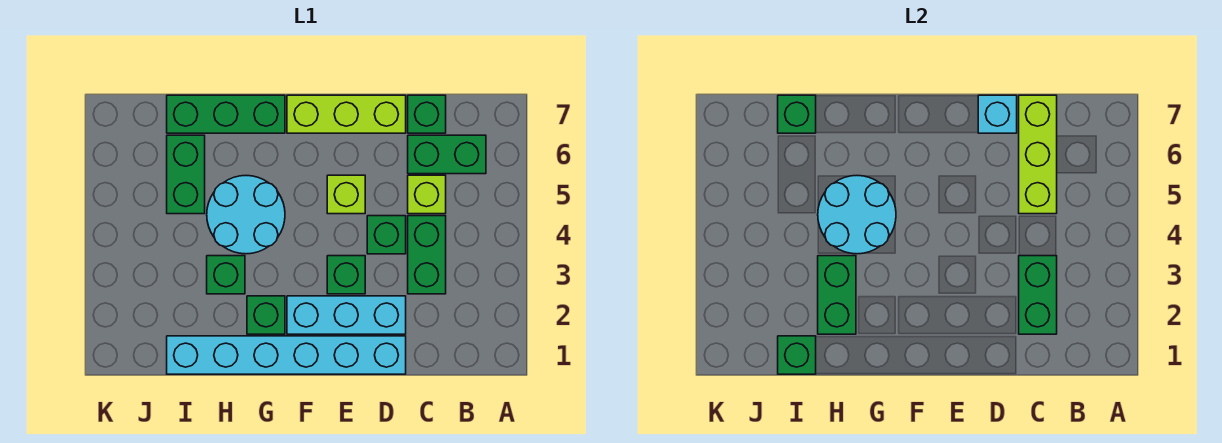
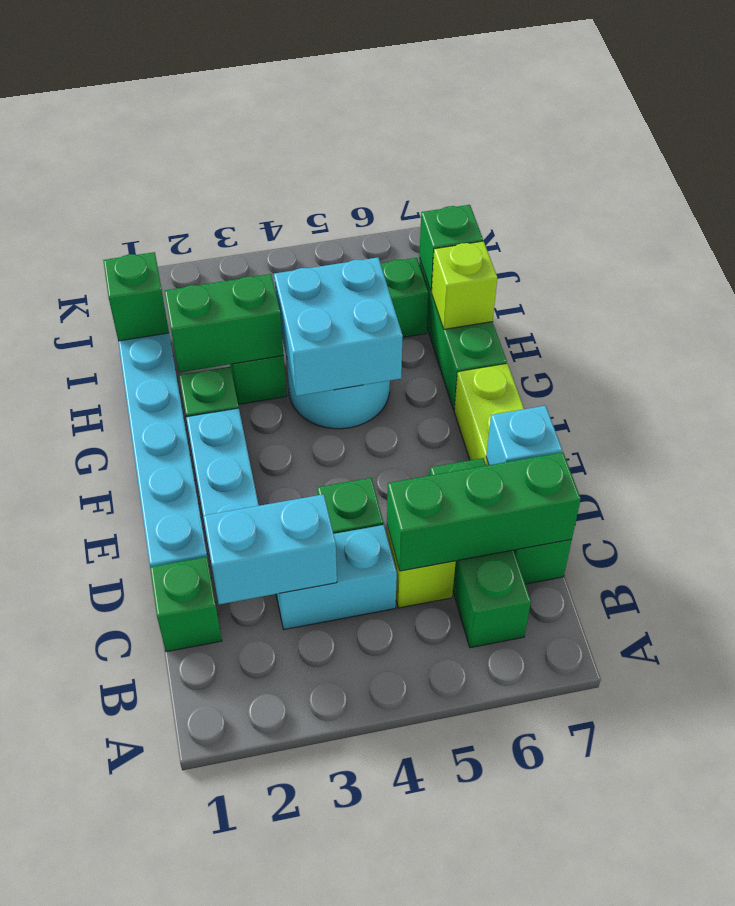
green brick B6:C6 level 1 -> green brick B6:D6 level 1
green brick C2:C3 level 2 -> cyan brick C2:C3 level 2
green brick C3:C4 level 1 -> cyan brick C3:C4 level 1
lime brick C5:C7 level 2 -> green brick C5:C7 level 2
green brick E3 level 1 -> green brick C1 level 1
lime brick E5 level 1 -> lime brick H7 level 2
cyan round brick G4:H5 level 2 -> cyan brick G4:H5 level 2

